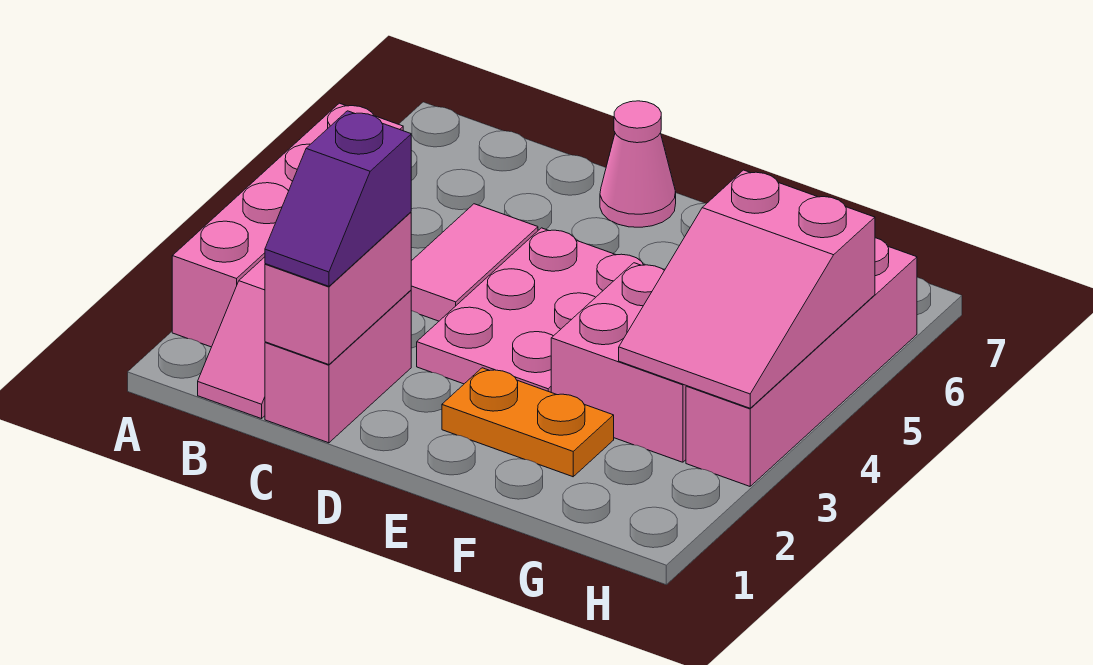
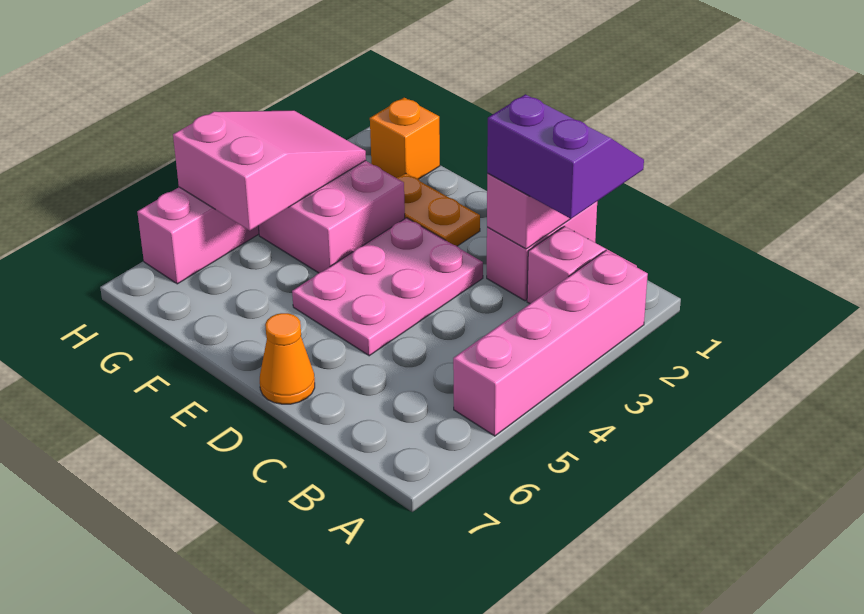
purple slope C1:C2 level 3 top 2 -> purple slope B1:C2 level 3 top 2
pink tile C4:C5 level 1 -> none
pink cone D7 level 1 -> orange cone D7 level 1
none -> orange brick G1 level 1

